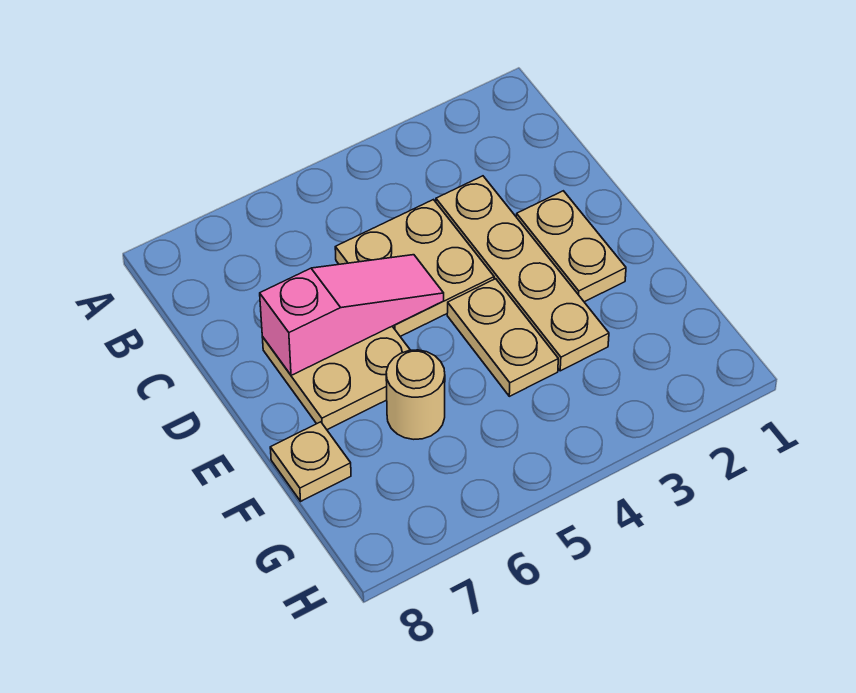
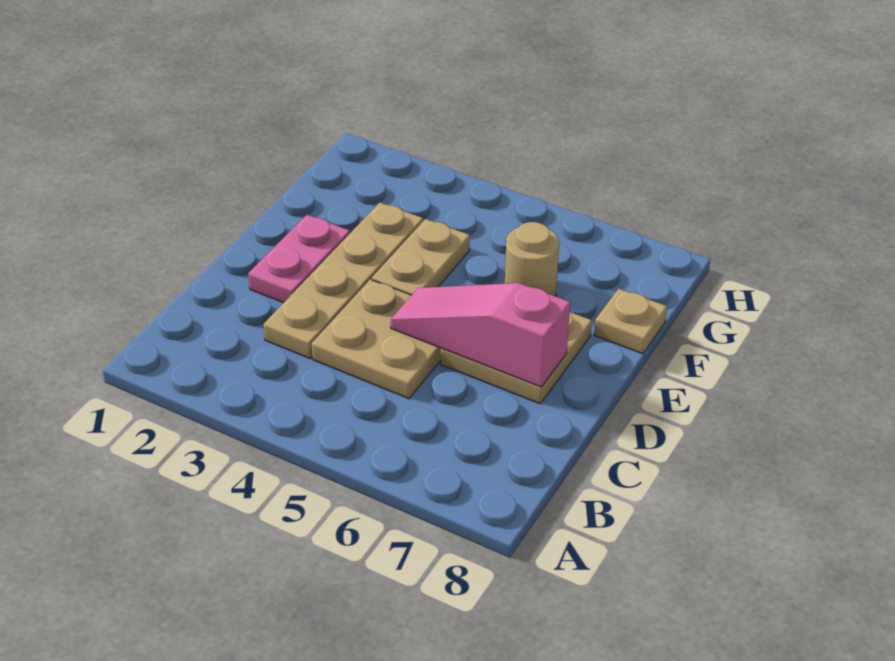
tan plate D2:E2 level 1 -> pink plate D2:E2 level 1

